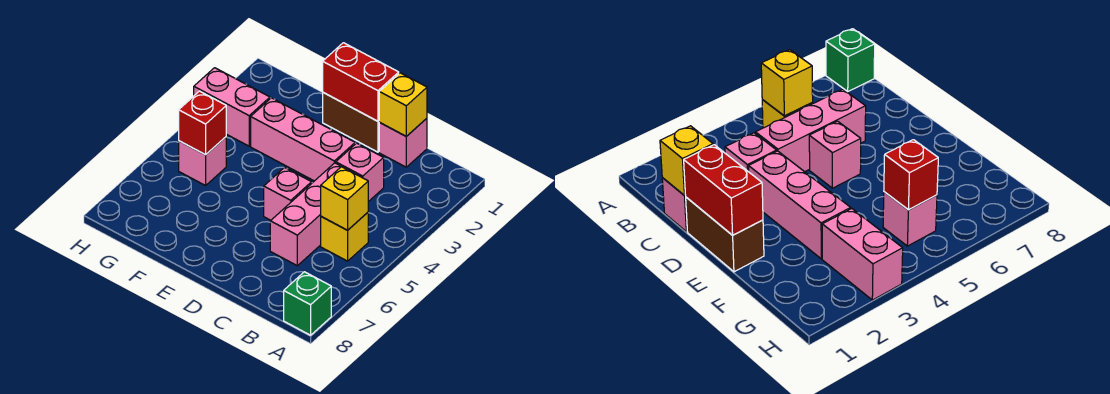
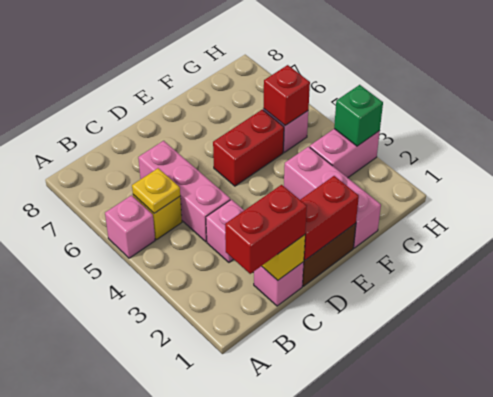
green brick A8 level 1 -> green brick H3 level 2
none -> red brick B1:C1 level 3
yellow brick B5 level 2 -> yellow plate B5 level 2
pink brick D3:F3 level 1 -> pink brick F1:F3 level 1
pink brick D5 level 1 -> pink brick A5 level 1
none -> red brick E5:F5 level 1

